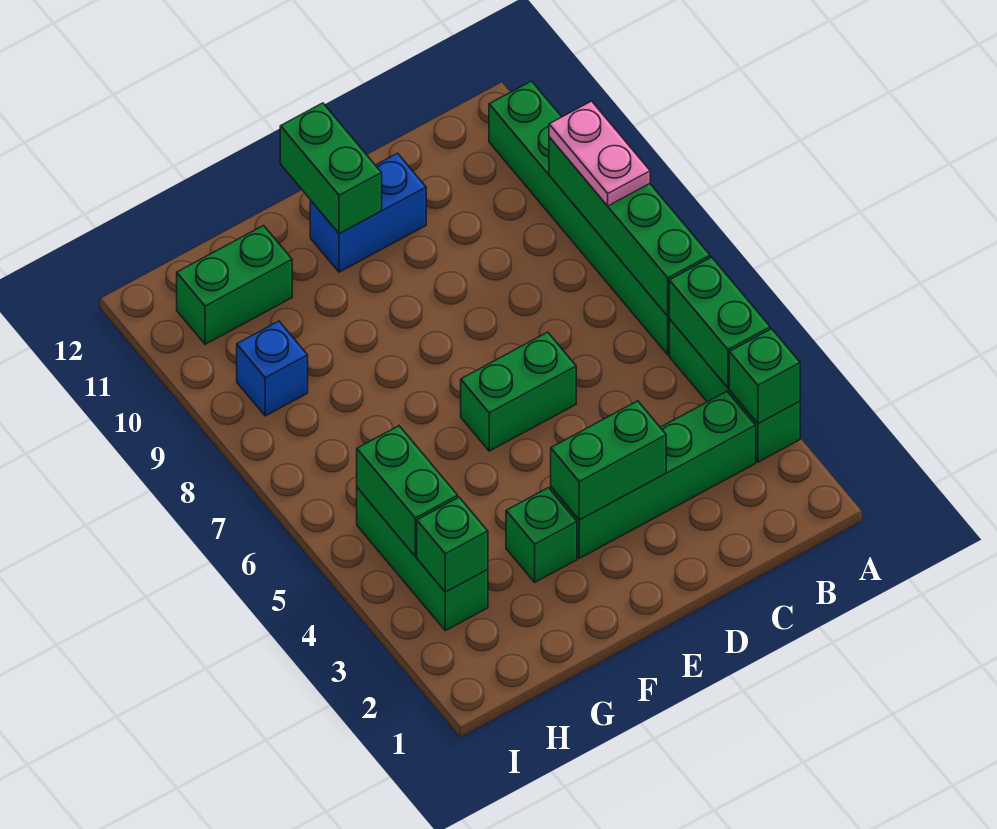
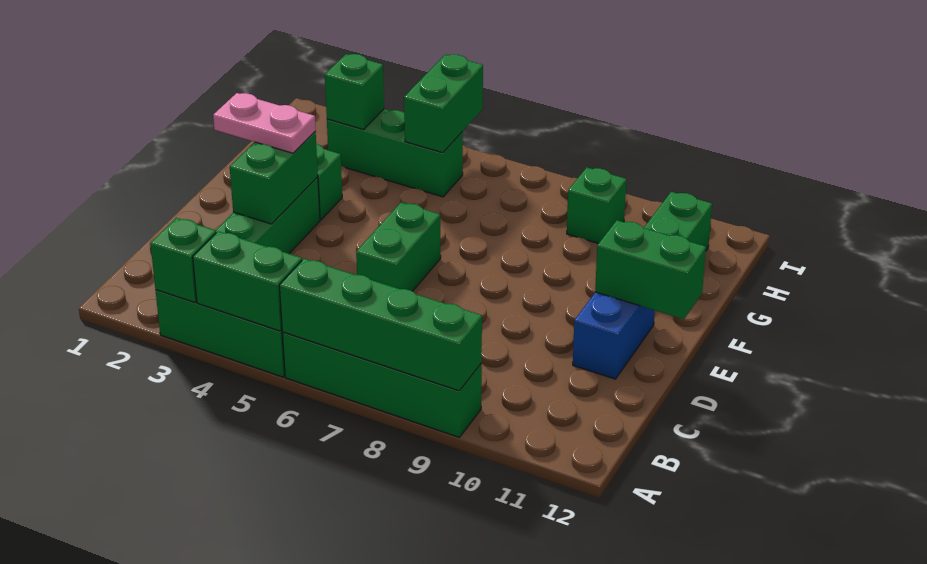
green brick A6:A11 level 1 -> green brick A6:A9 level 1
pink plate A8:A9 level 3 -> pink plate E2:E3 level 3
green brick H4:H5 level 2 -> green brick H5:I5 level 2
blue brick H9 level 1 -> green brick H9 level 1

